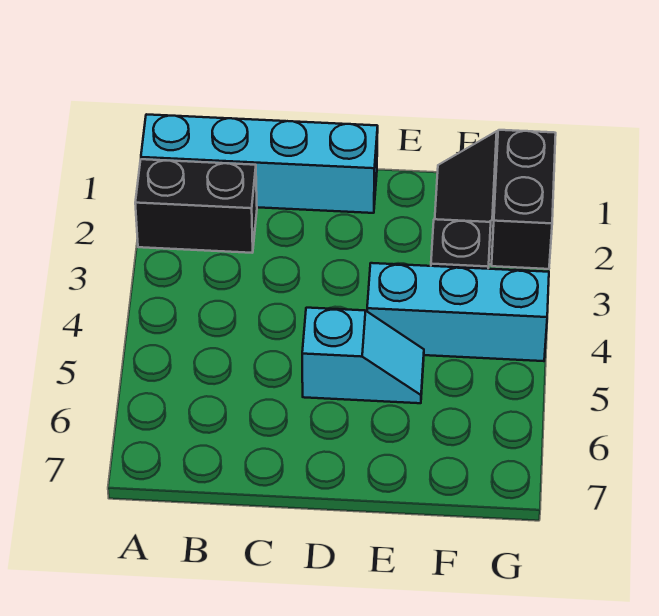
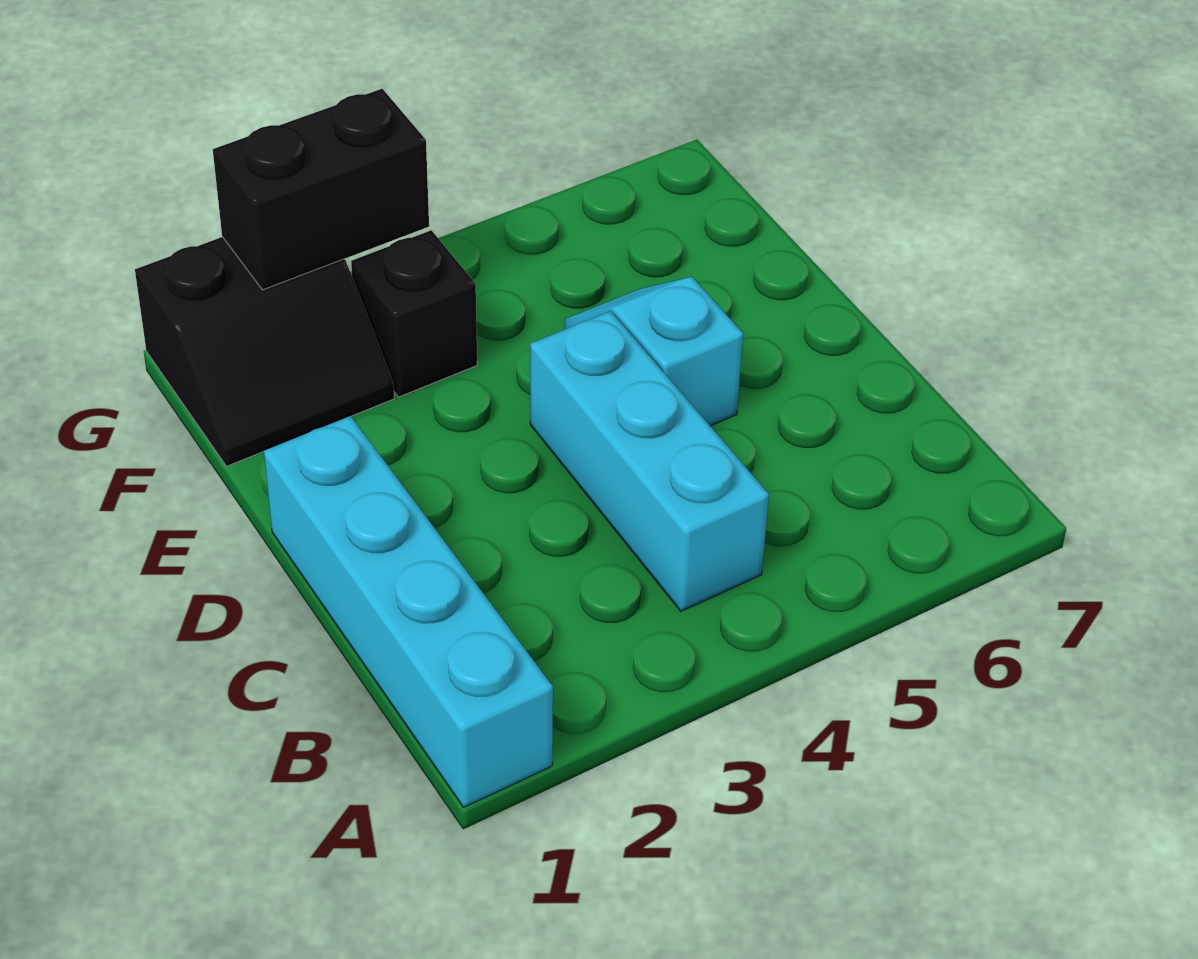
black brick A2:B2 level 1 -> none
cyan brick E4:G4 level 1 -> cyan brick B4:D4 level 1

